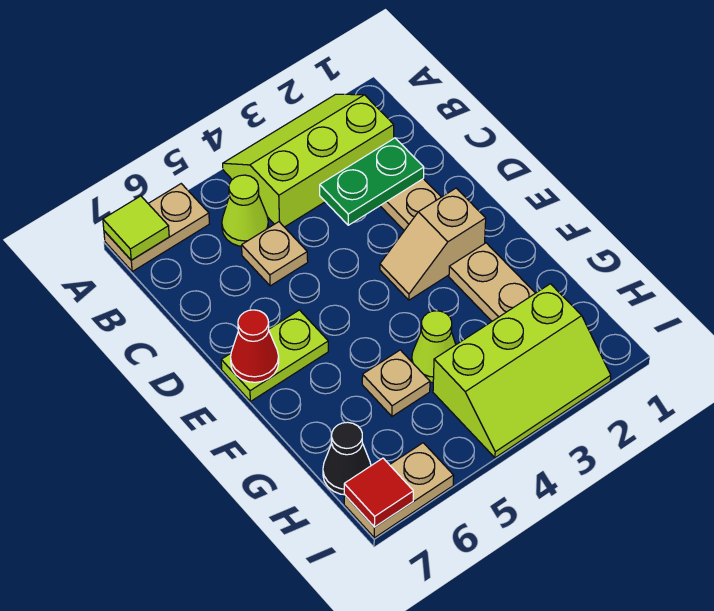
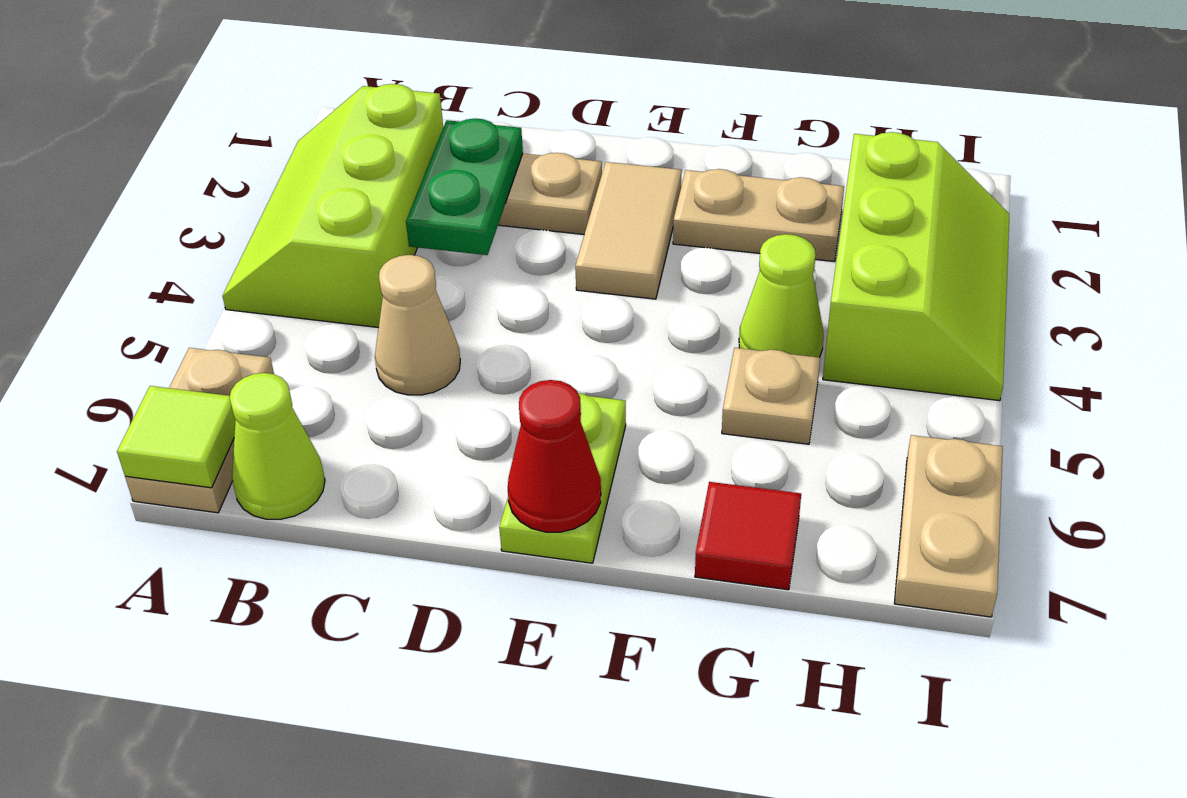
lime cone B5 level 1 -> lime cone B7 level 1
tan plate C5 level 1 -> tan cone C5 level 1
tan slope E2:E3 level 1 top 2 -> tan tile E2:E3 level 1
black cone H7 level 1 -> none
red tile I7 level 2 -> red tile G7 level 1

